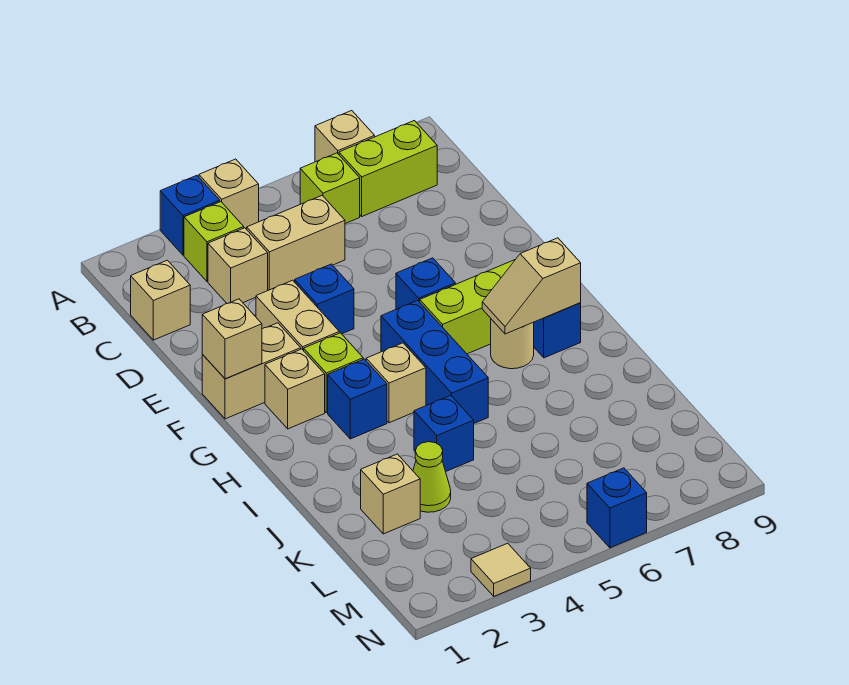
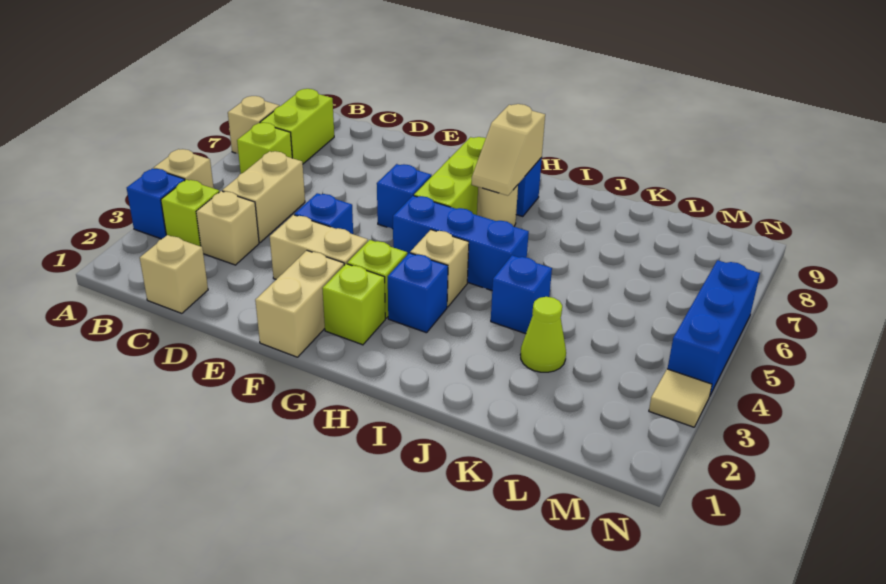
tan brick F1 level 2 -> none
tan brick G2 level 1 -> lime brick G2 level 1
tan brick K2 level 1 -> none
blue brick N6 level 1 -> blue brick N4:N6 level 1

